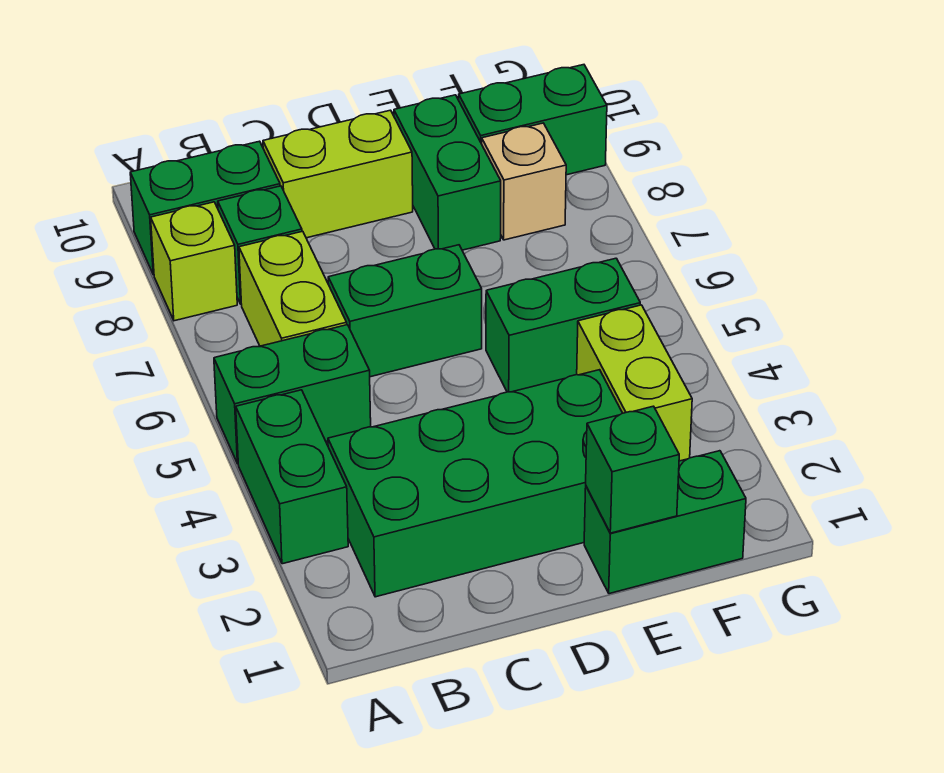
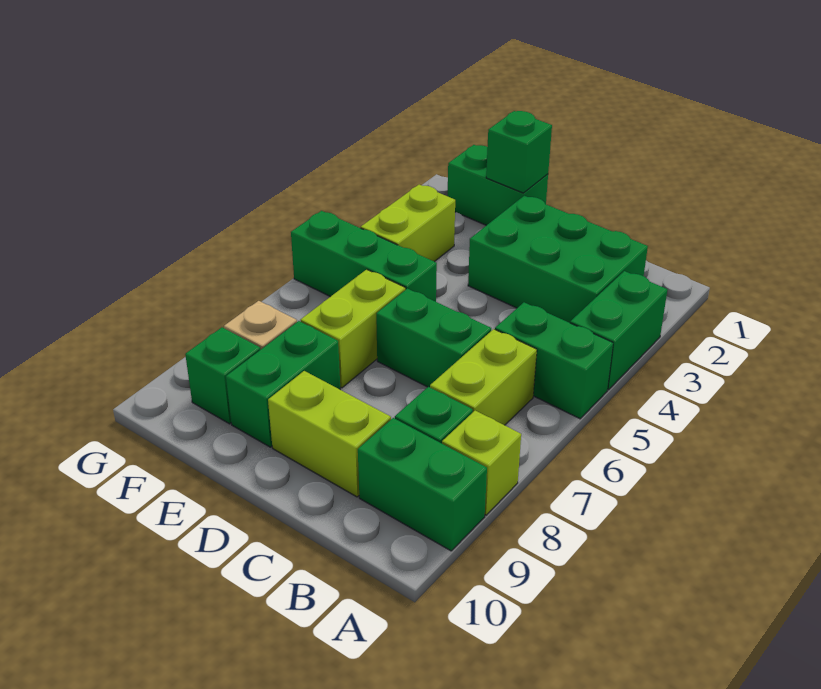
green brick B2:E3 level 1 -> green brick B2:D3 level 1
green brick E5:F5 level 1 -> green brick E5:G5 level 1
none -> lime brick E6:E7 level 1
green brick F9:G9 level 1 -> green brick F9 level 1

